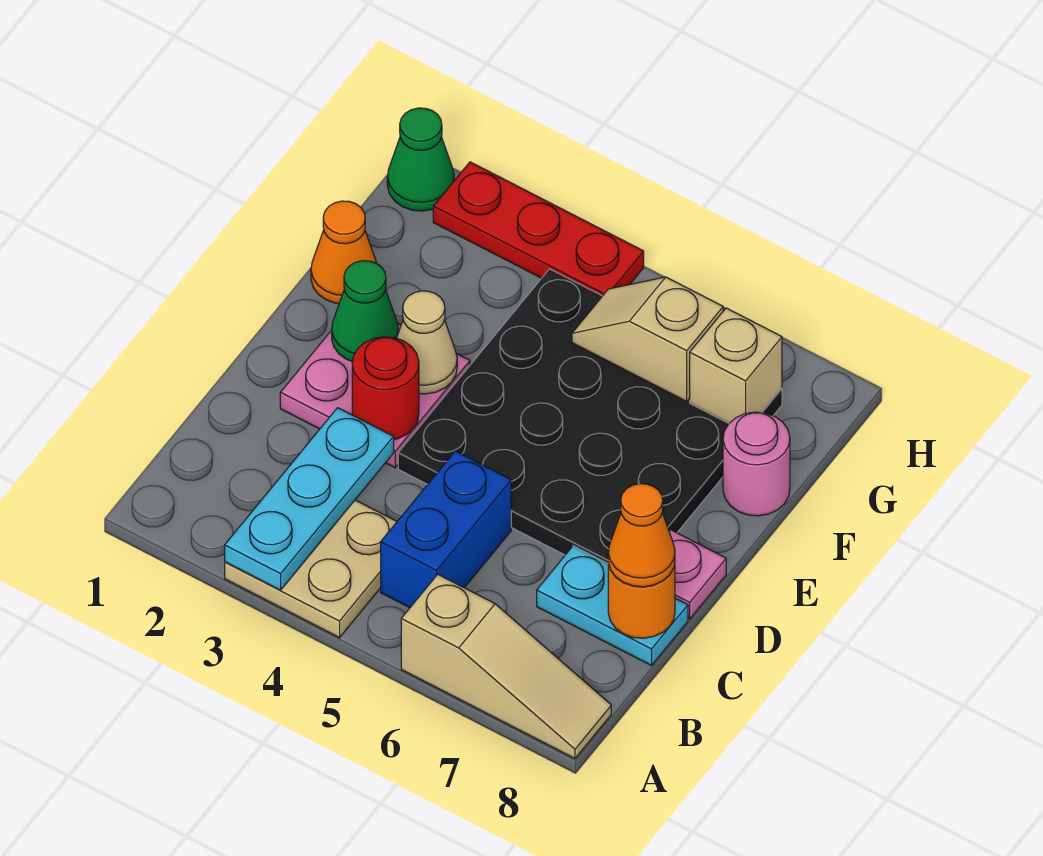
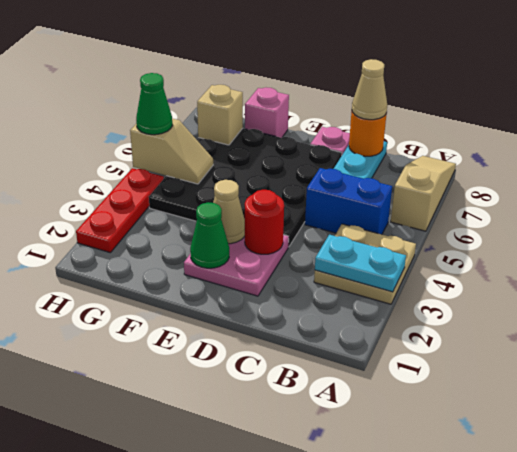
cyan plate A3:C3 level 2 -> cyan plate A3:B3 level 2
orange cone C8 level 3 -> tan cone C8 level 3
orange cone F1 level 1 -> none
pink round brick F8 level 1 -> pink brick F8 level 1
tan slope G5:G6 level 2 top 6 -> tan slope G5:H5 level 2 top H
green cone H1 level 1 -> green cone H5 level 3

